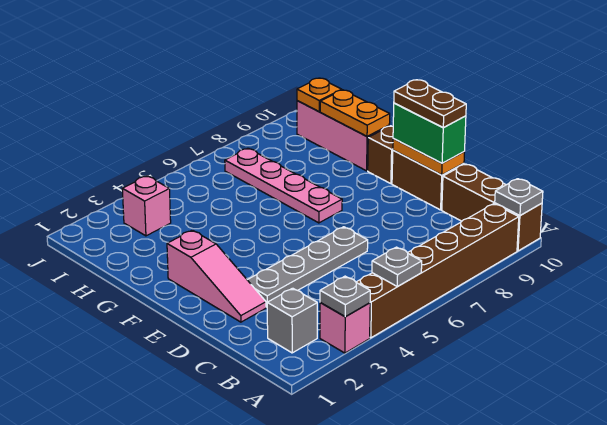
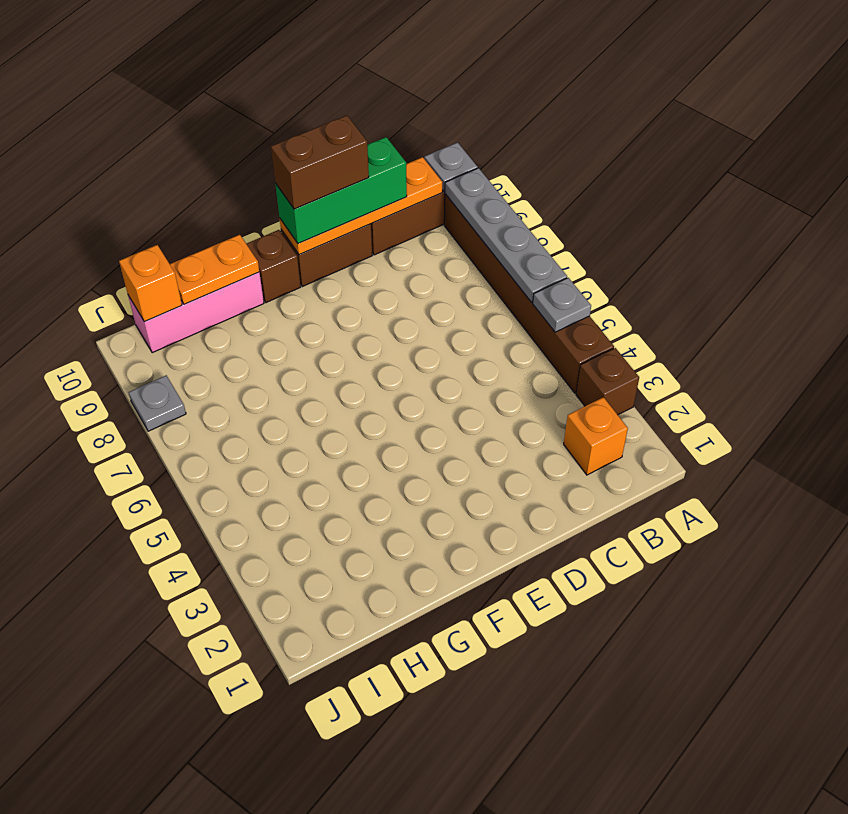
pink brick A3 level 1 -> brown brick A3 level 1
grey plate A3 level 2 -> grey plate J8 level 1
grey brick B2 level 1 -> orange brick B2 level 1
pink slope D2:F2 level 1 top F -> none
grey plate D3:D6 level 1 -> grey plate A6:A9 level 2
orange plate D10:E10 level 2 -> orange plate B10:E10 level 2
green brick D10:E10 level 3 -> green brick C10:E10 level 3
brown plate D10:E10 level 4 -> brown brick D10:E10 level 4
pink plate F7:I7 level 1 -> none
pink brick I3 level 1 -> none
orange plate I10 level 2 -> orange brick I10 level 2

